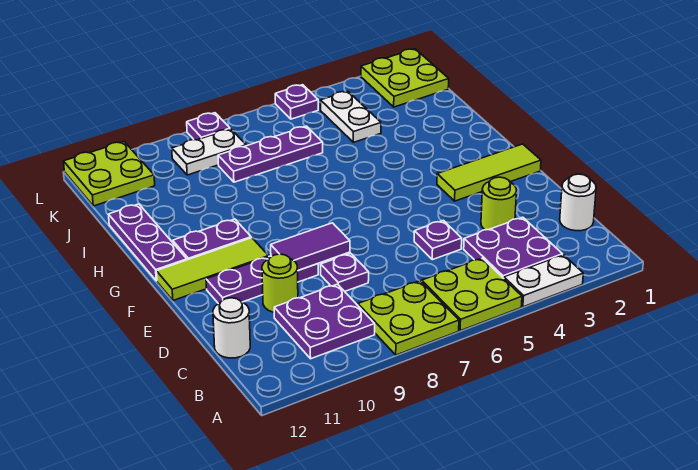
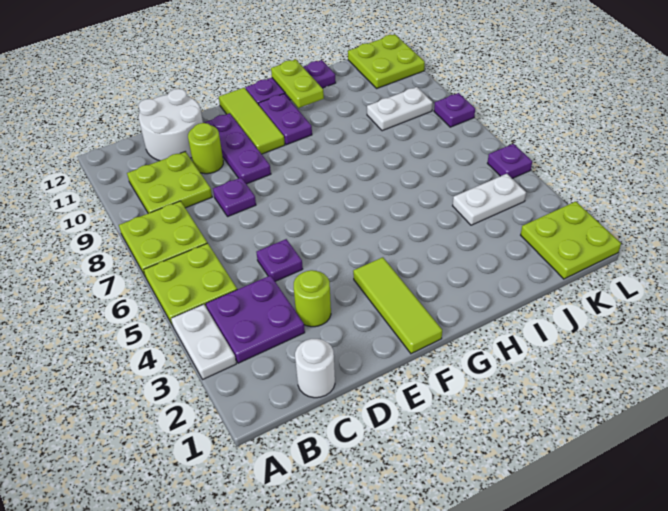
purple plate B9:C10 level 1 -> lime plate B9:C10 level 1
white round brick C12 level 1 -> white round brick C11:D12 level 1
purple tile E8:E9 level 2 -> none
none -> lime plate H11:H12 level 2
purple plate J6:J8 level 1 -> none
white plate K8:K9 level 1 -> white plate J9:K9 level 1

